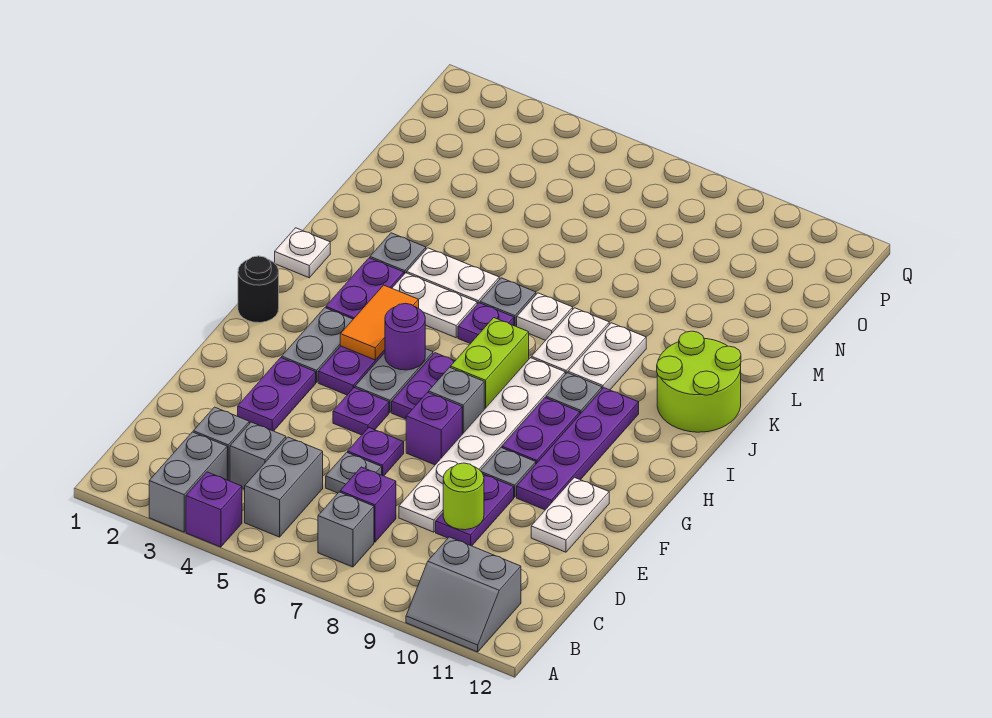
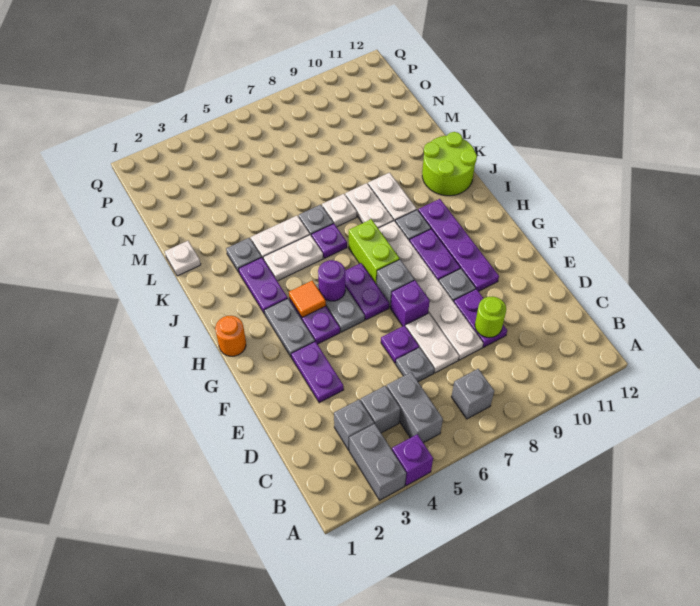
grey slope A10:B11 level 1 top B -> none
purple brick C7 level 1 -> none
white plate E11:F11 level 1 -> white plate D7:E7 level 1
purple plate F5 level 1 -> none
black round brick H1 level 1 -> orange round brick H1 level 1
orange tile H4:I4 level 2 -> orange tile H4 level 2
white plate J1 level 1 -> white plate L1 level 1

